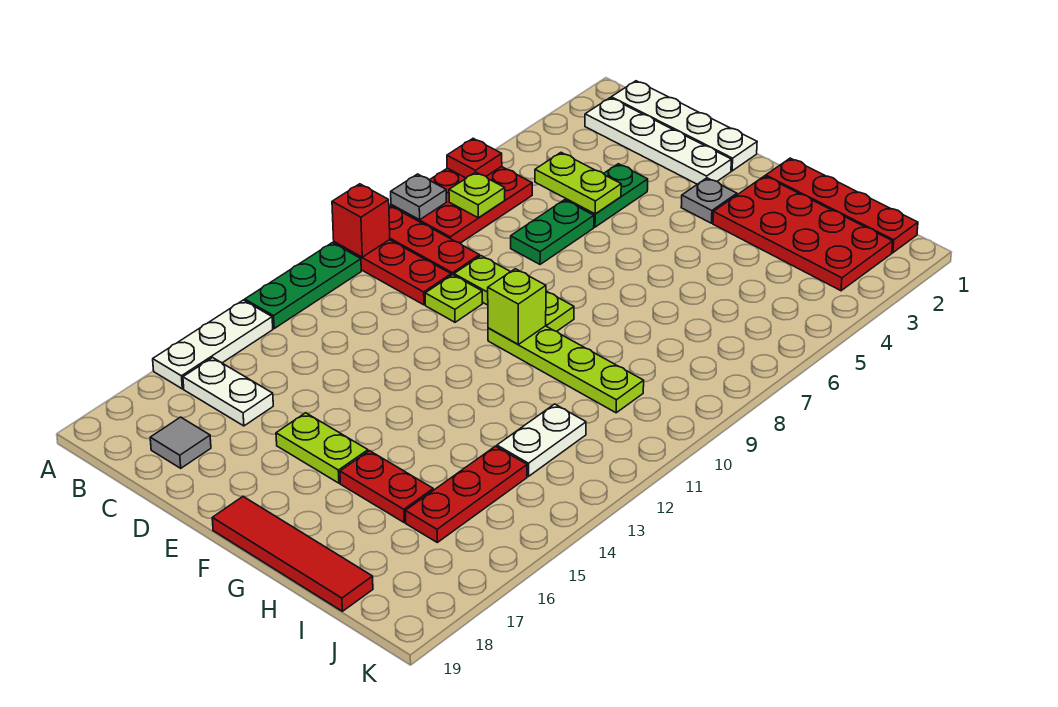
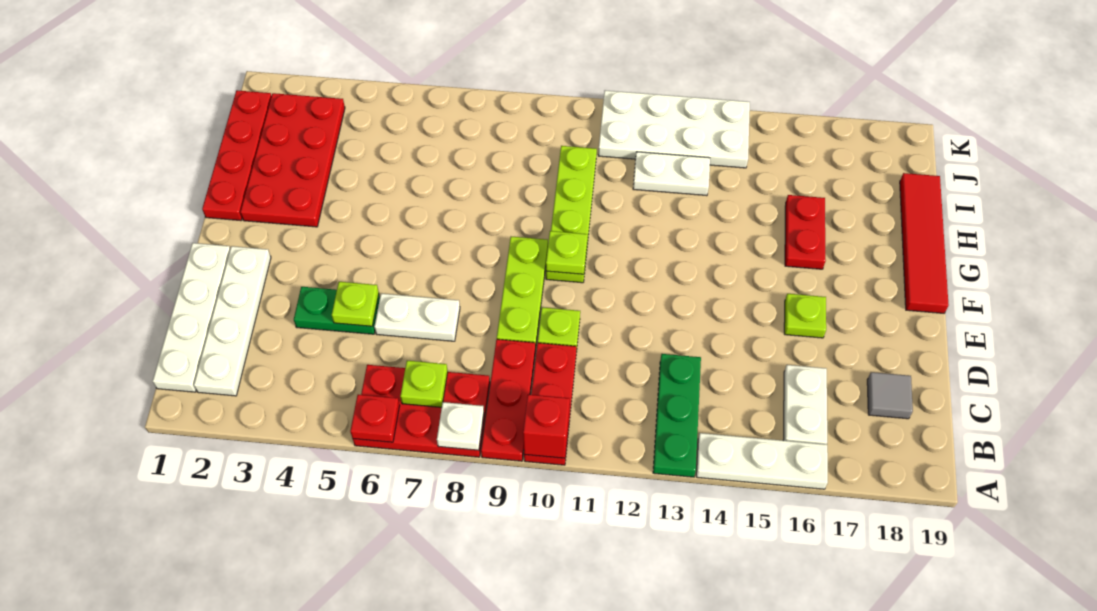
grey plate A8 level 2 -> white plate A8 level 2
green plate A11:A13 level 1 -> green plate A13:C13 level 1
lime plate C5:D5 level 2 -> lime plate D5 level 2
green plate D6:D7 level 1 -> white plate D6:D7 level 1
lime plate E16:F16 level 1 -> lime plate E16 level 1
grey plate F3 level 1 -> none
lime brick F10 level 2 -> lime plate F10 level 2
red plate I14:I16 level 1 -> none
none -> white plate J11:K14 level 1

